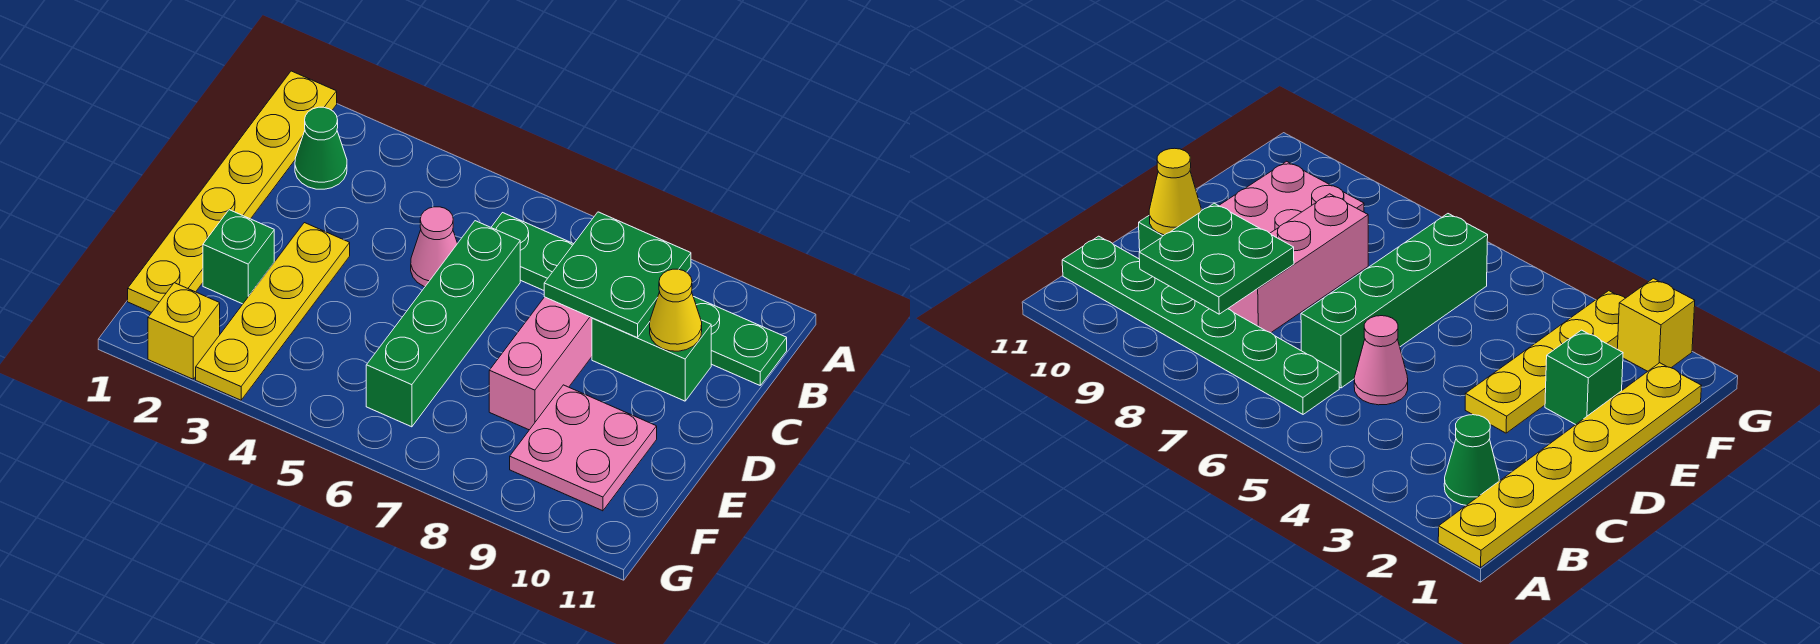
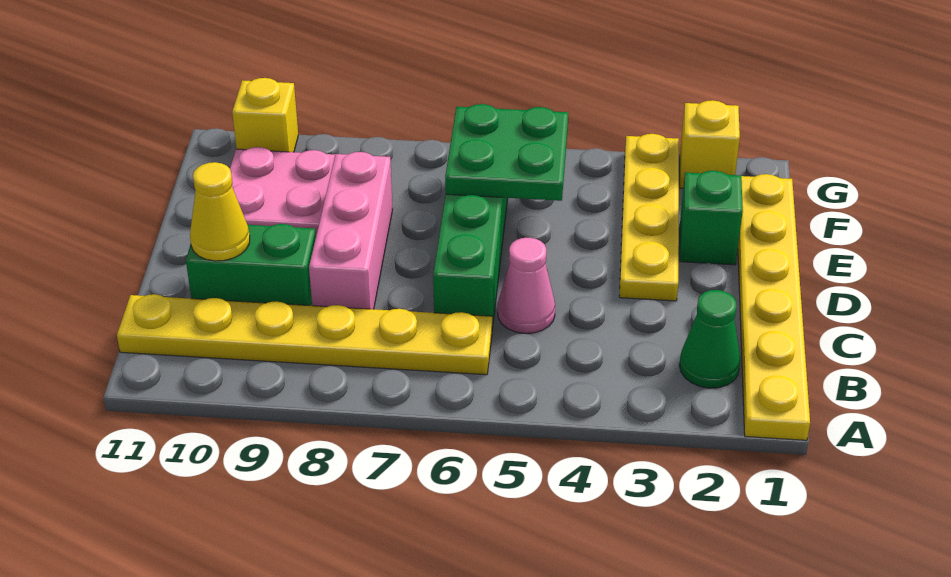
green plate B6:B11 level 1 -> yellow plate B6:B11 level 1
green plate B8:C9 level 2 -> green plate E5:F6 level 2
none -> yellow brick G10 level 1

